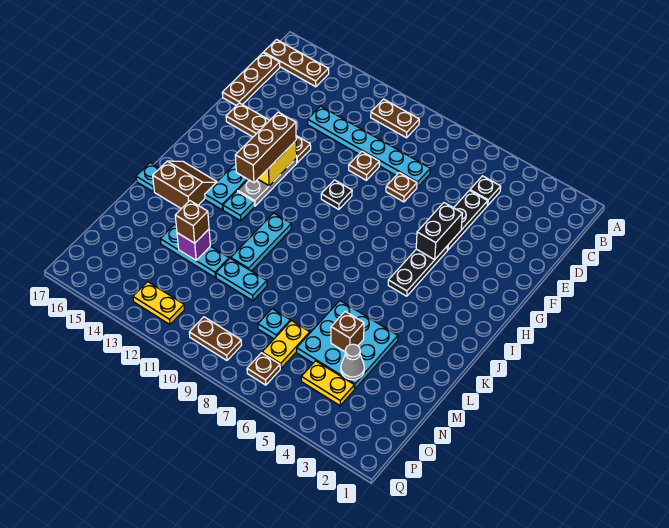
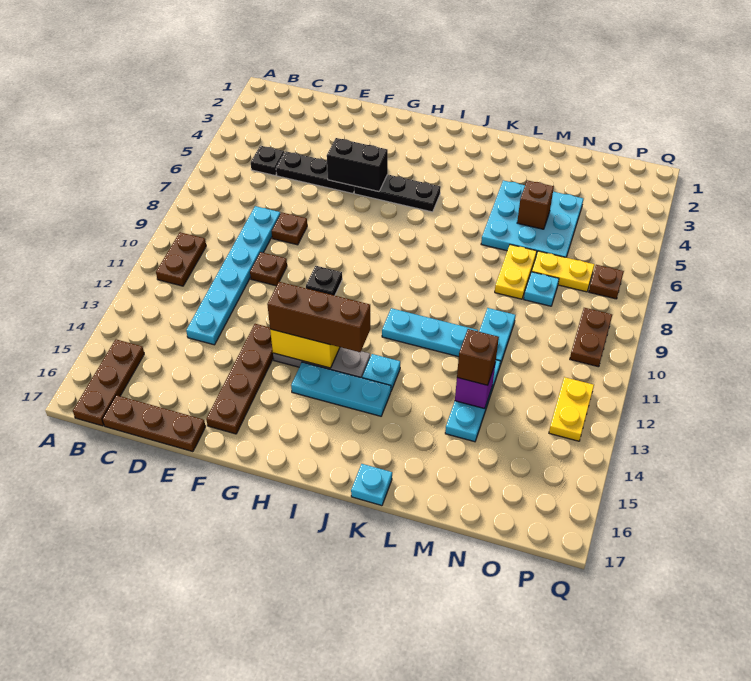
brown slope J15:K16 level 1 top K -> none
grey cone N4 level 2 -> none
yellow plate O4:O5 level 1 -> yellow plate M7:M8 level 1

